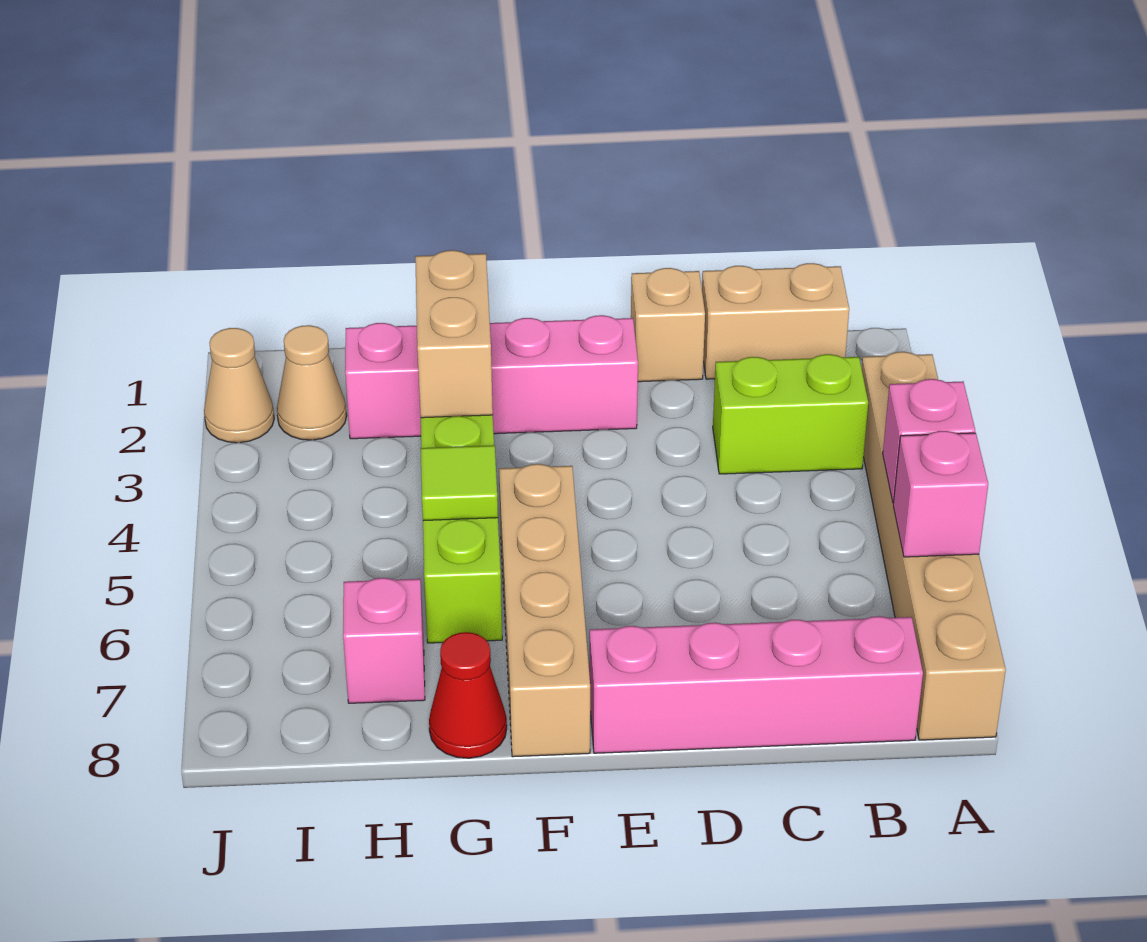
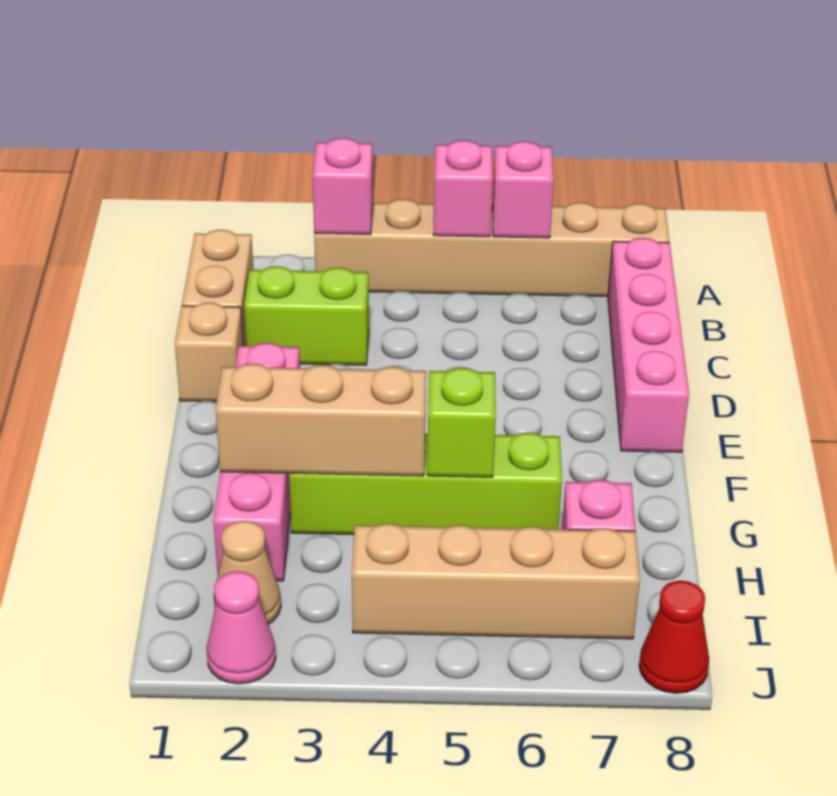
none -> pink brick A3 level 2
lime brick B3:C3 level 1 -> lime brick C2:C3 level 1
tan brick F5:F8 level 1 -> tan brick I4:I7 level 1
tan brick G2:G3 level 2 -> tan brick G2:G4 level 2
lime tile G5 level 2 -> lime brick G5 level 2
red cone G8 level 1 -> red cone J8 level 1
tan cone J2 level 1 -> pink cone J2 level 1

